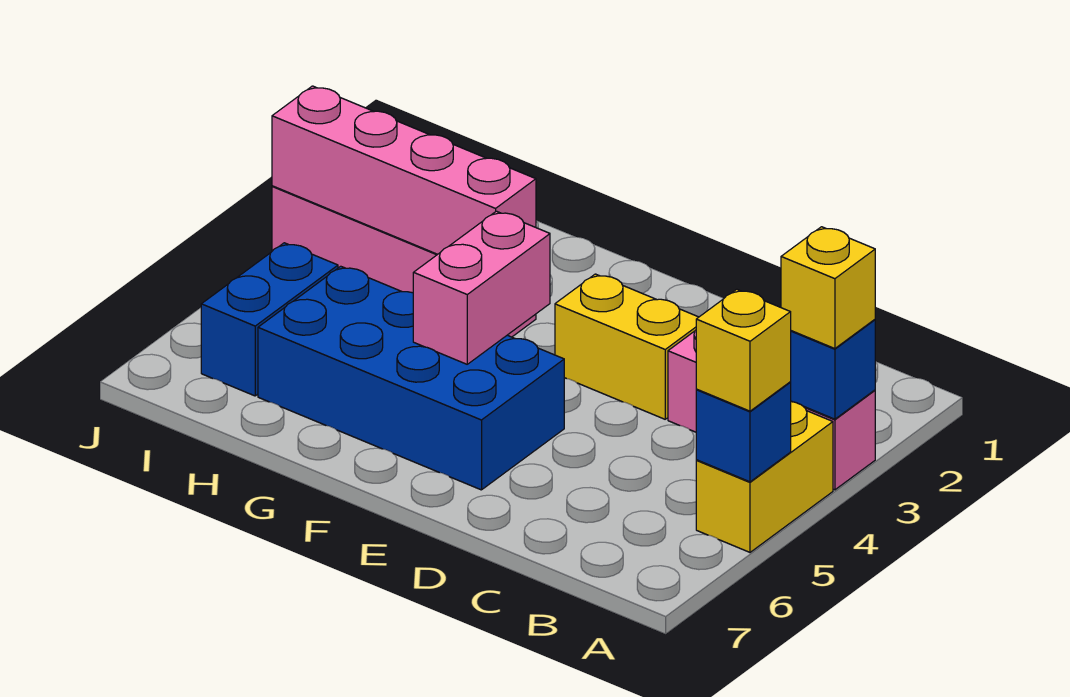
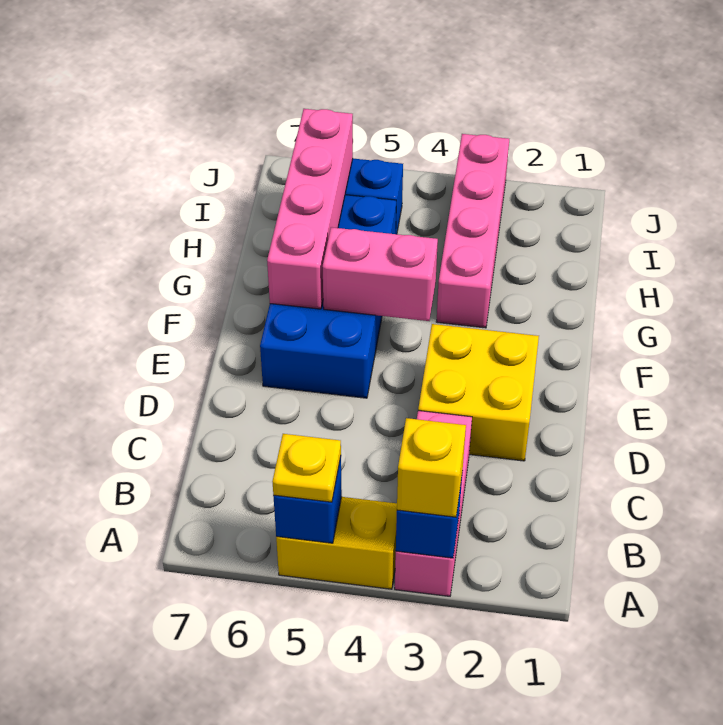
yellow brick A5 level 3 -> yellow plate A5 level 3
yellow brick D3:E3 level 1 -> yellow brick D2:E3 level 1
pink brick G3:J3 level 2 -> pink brick F6:I6 level 2

